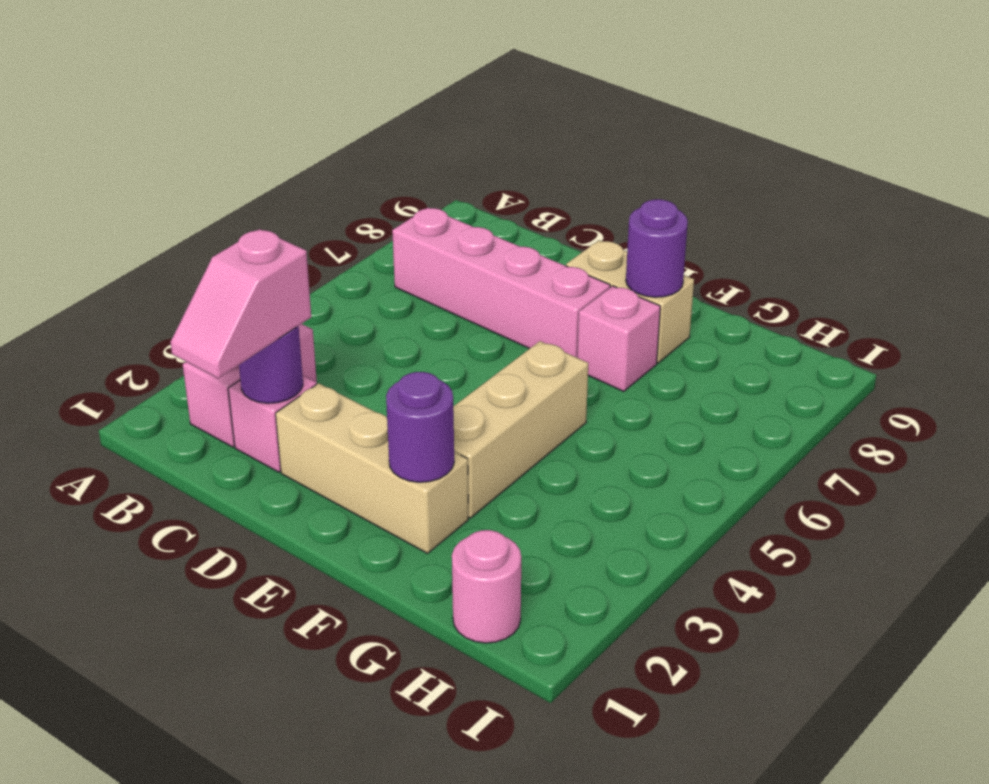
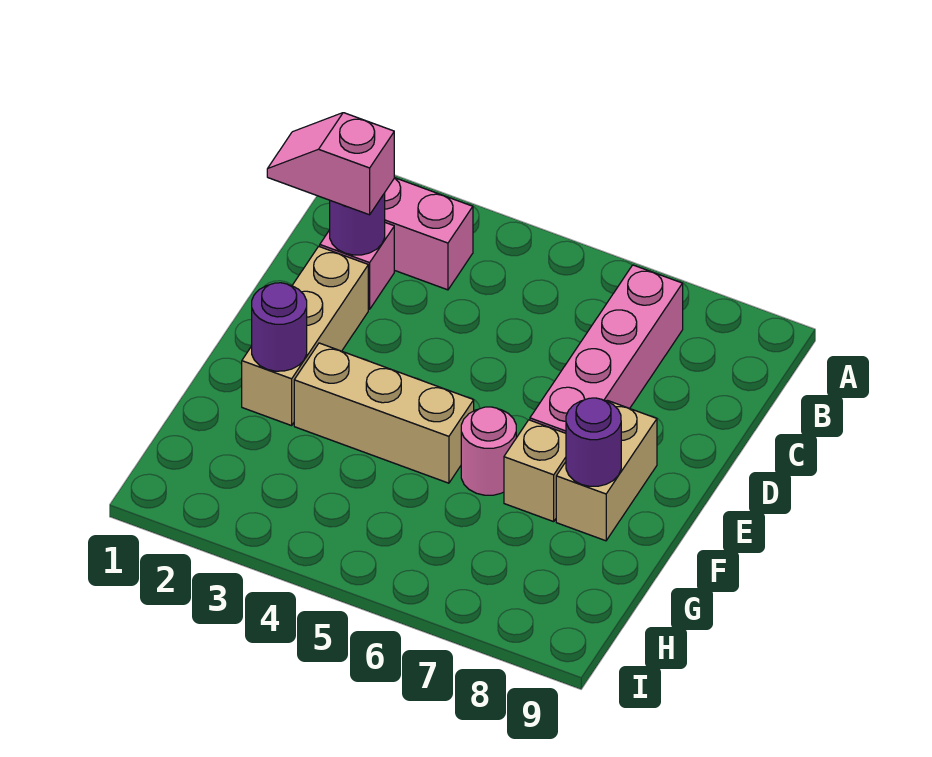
pink brick F7 level 1 -> tan brick F7 level 1
pink round brick H1 level 1 -> pink round brick F6 level 1

